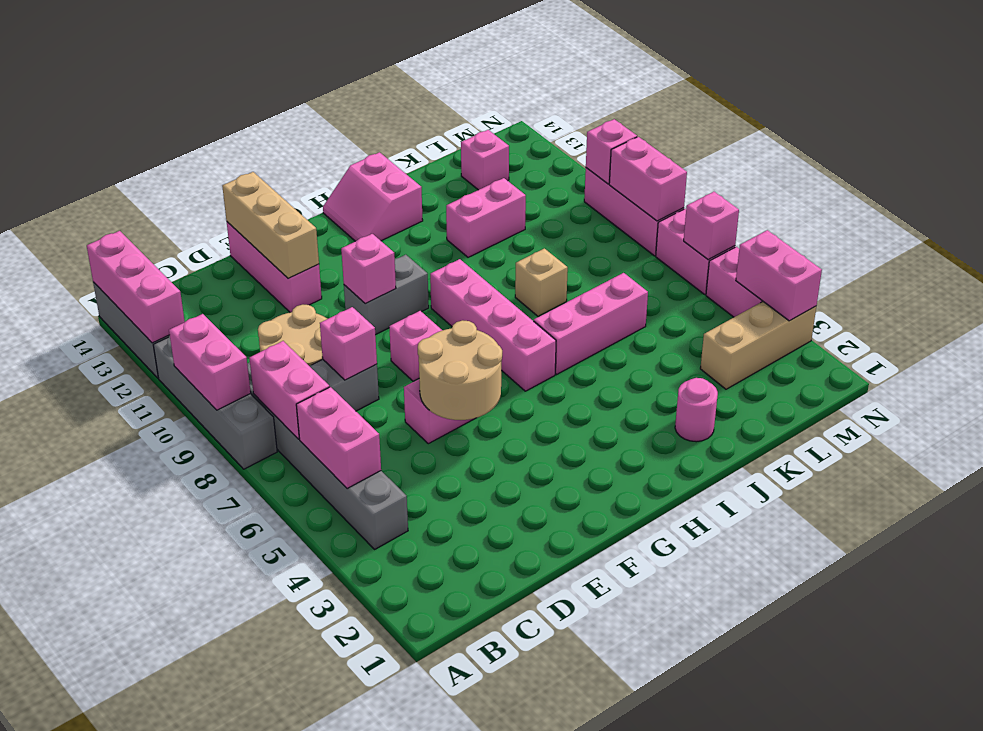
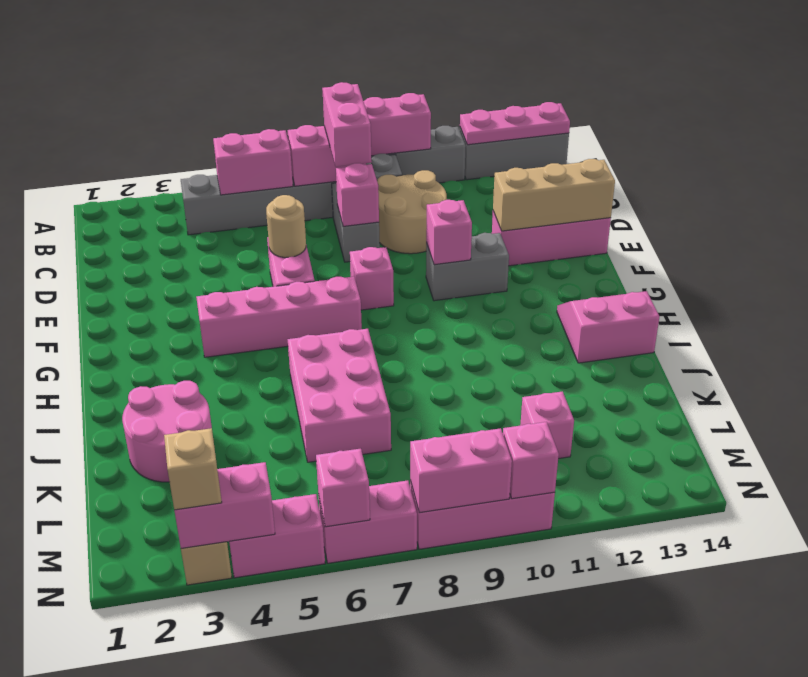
pink brick A12:A14 level 2 -> pink plate A12:A14 level 2
tan round brick E5:F6 level 2 -> tan round brick E6 level 2
grey brick F10:G10 level 1 -> grey brick F10:F11 level 1
pink brick H6:H9 level 1 -> pink brick G4:G7 level 1
pink brick I6:K6 level 1 -> pink brick I6:K7 level 1
pink round brick J2 level 1 -> pink round brick J2:K3 level 1
tan brick J8 level 1 -> tan brick N3 level 3
pink brick J11:K11 level 1 -> pink brick B8:C8 level 3
pink brick L13 level 1 -> pink brick L11 level 1

